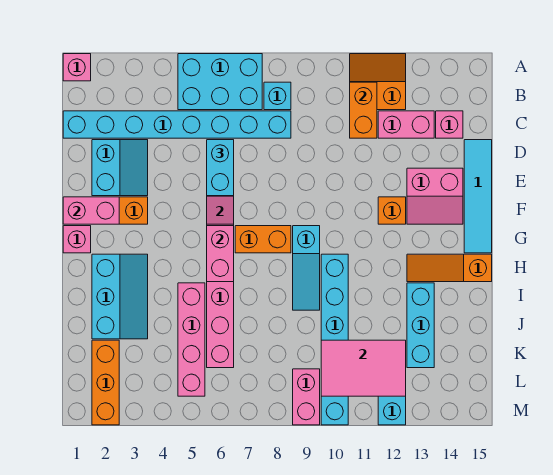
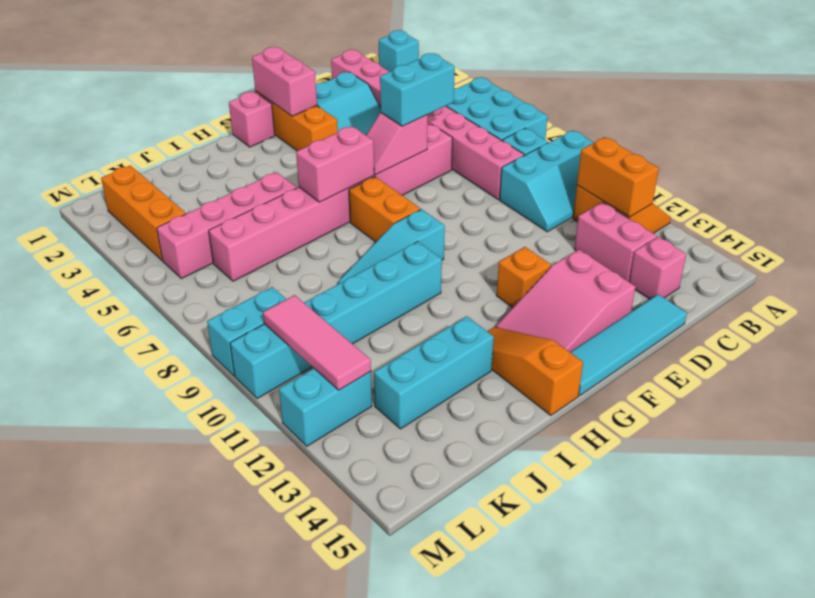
pink brick A1 level 1 -> cyan brick A1 level 1
orange brick B11:C11 level 2 -> orange brick B11:B12 level 2
cyan brick C1:C8 level 1 -> pink brick C1:C8 level 1
pink slope E13:F14 level 1 top E -> pink slope E13:G14 level 1 top E
cyan slope H2:J3 level 1 top 2 -> cyan slope A9:C10 level 1 top 9
orange brick K2:M2 level 1 -> orange brick L2:L4 level 1
pink tile K10:L12 level 2 -> pink tile L10:L12 level 2
pink brick L9:M9 level 1 -> cyan brick L9:M9 level 1

